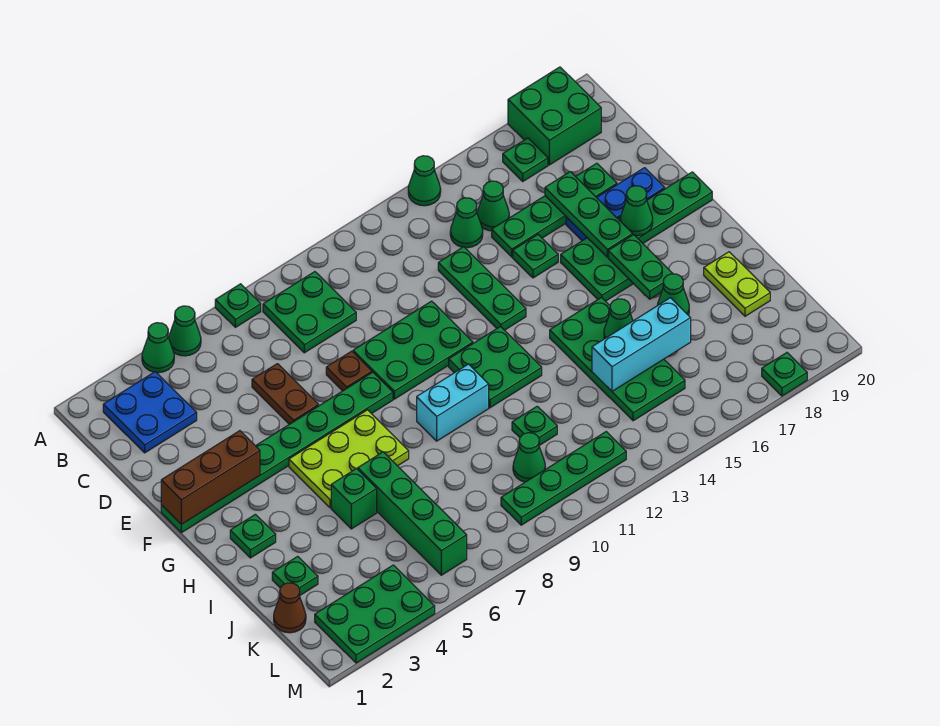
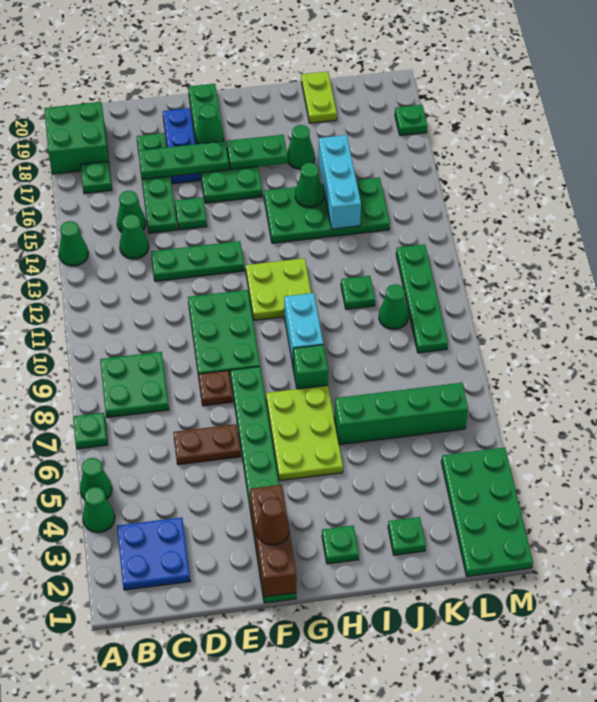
green plate G11:H12 level 1 -> lime plate G11:H12 level 1
green brick I5 level 1 -> green brick H8 level 1
lime plate I19:J19 level 1 -> lime plate J19:J20 level 1
brown cone K1 level 1 -> brown cone F2 level 3
green plate L2:M4 level 1 -> green plate L1:M4 level 1

